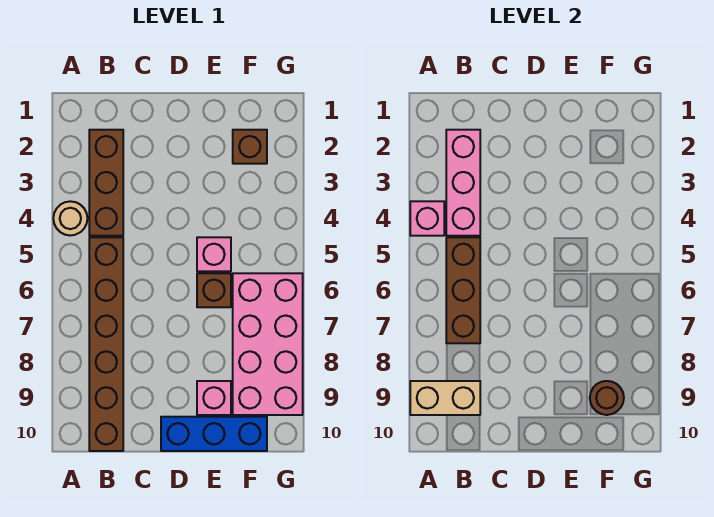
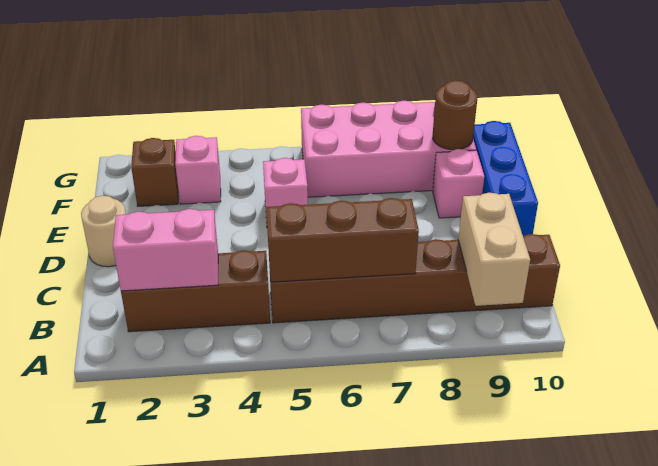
tan round brick A4 level 1 -> tan round brick D1 level 1
pink brick A4 level 2 -> pink brick F3 level 1
pink brick B2:B4 level 2 -> pink brick B2:B3 level 2
brown brick E6 level 1 -> none

